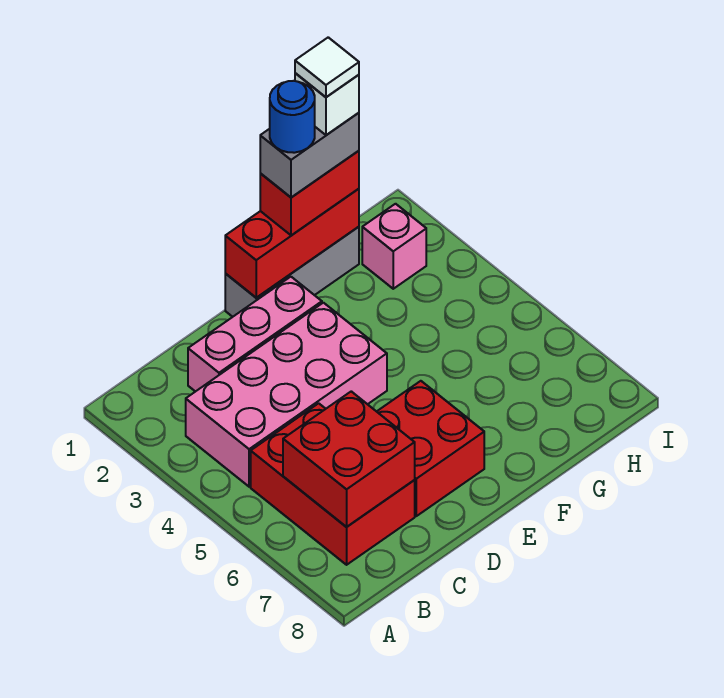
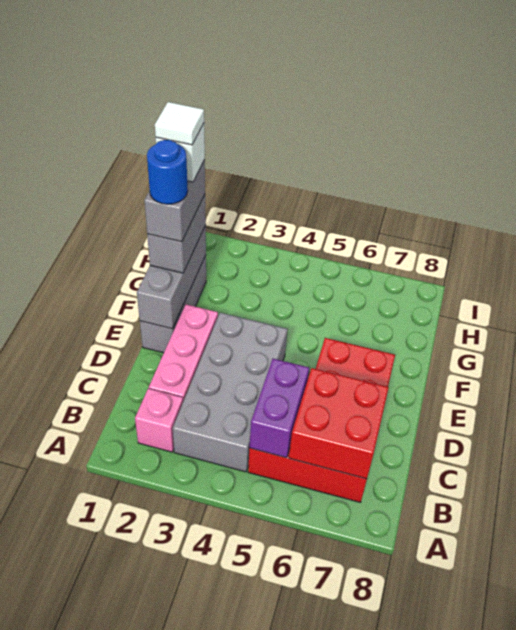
pink brick B3:E4 level 1 -> grey brick B3:E4 level 1
none -> purple brick B5:C5 level 2
red brick E1:G1 level 2 -> grey brick E1:G1 level 2
red brick F1:G1 level 3 -> grey brick F1:G1 level 3
pink brick H2 level 1 -> pink brick B2 level 1

